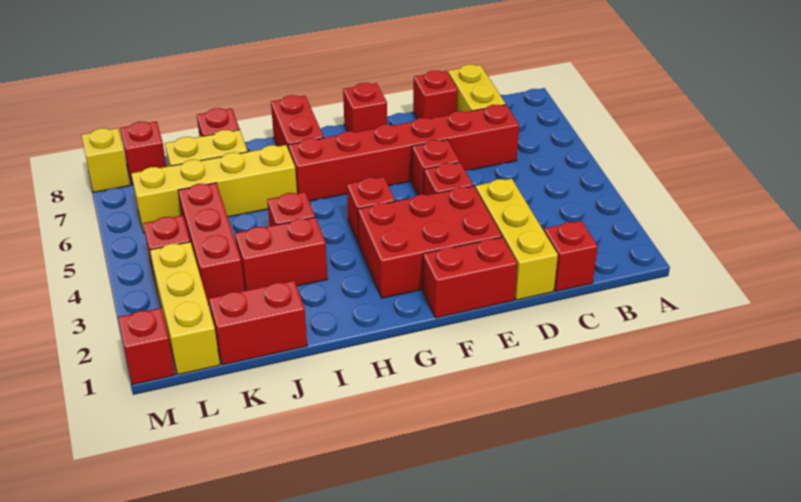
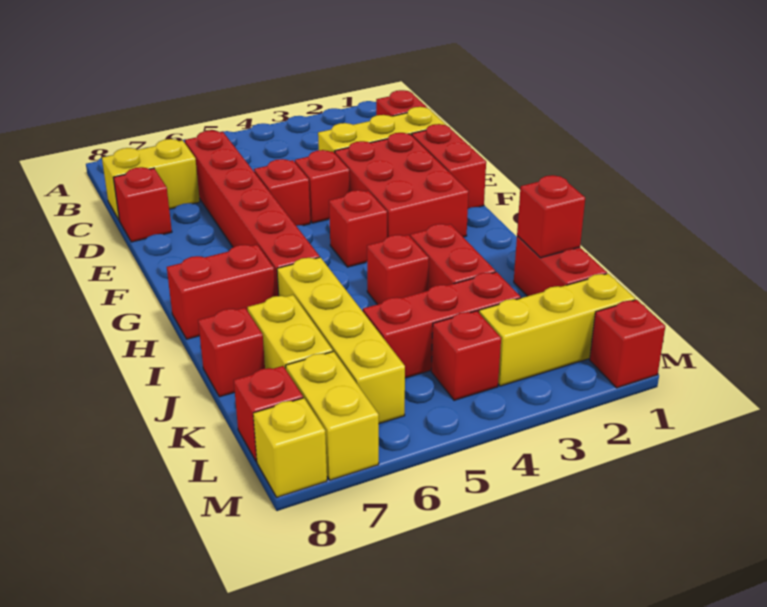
red brick F8 level 1 -> red brick J1 level 2
none -> yellow brick L7:M7 level 1

